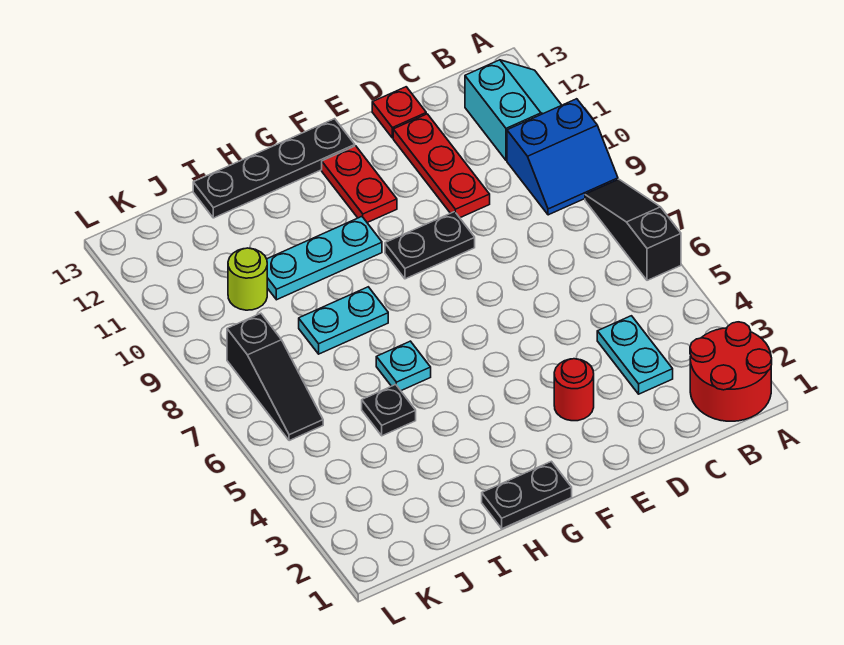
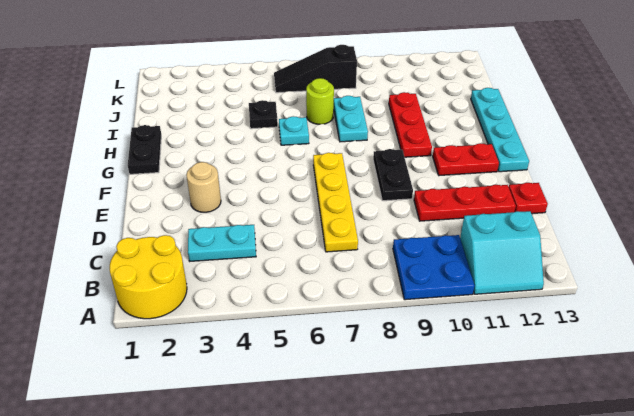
red round brick A1:B2 level 1 -> yellow round brick A1:B2 level 1
black slope A6:A8 level 1 top 6 -> none
blue slope A9:B10 level 1 top 10 -> blue plate A9:B10 level 1
none -> yellow plate C7:F7 level 1
red round brick E3 level 1 -> tan round brick E3 level 1
black plate F13:I13 level 1 -> cyan plate F13:I13 level 1
cyan plate G10:I10 level 1 -> red plate G10:I10 level 1
lime round brick J10 level 1 -> lime round brick I7 level 1

